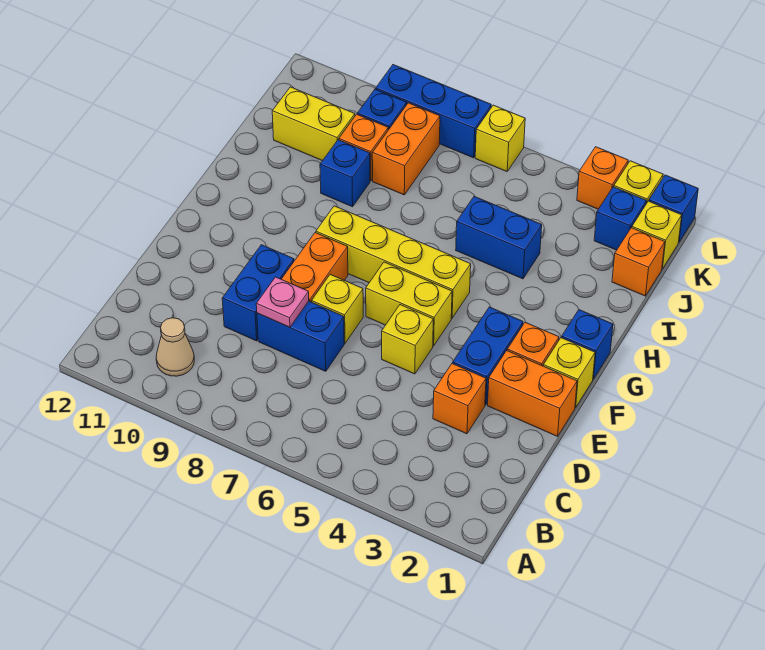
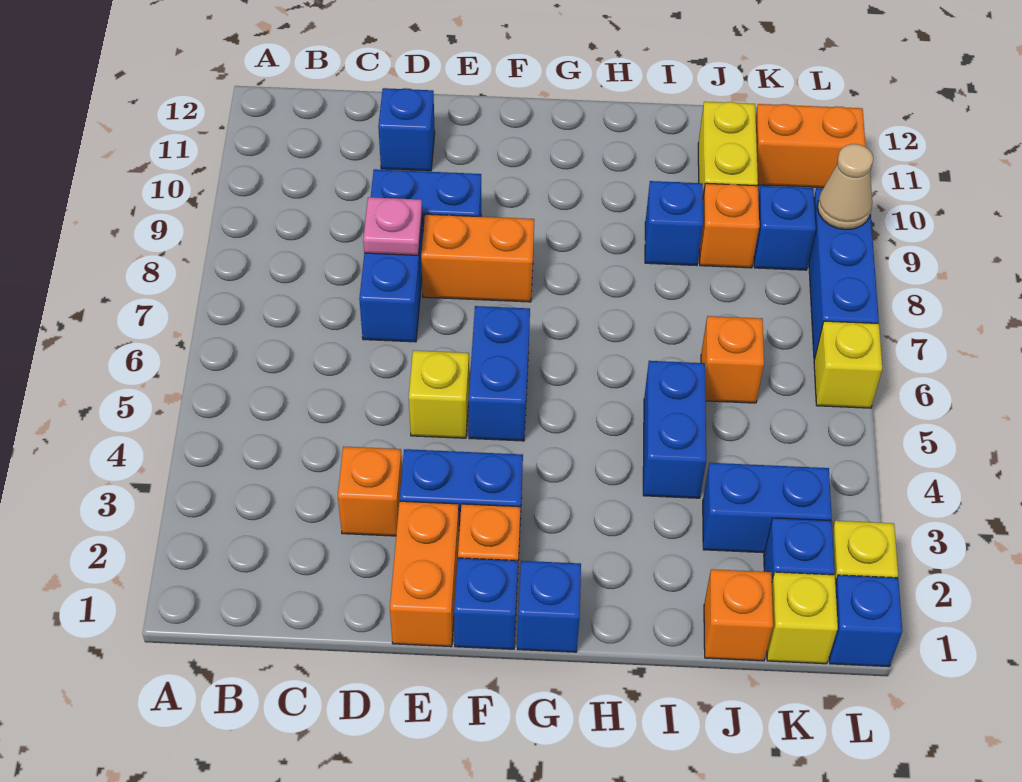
tan cone B10 level 1 -> tan cone L9 level 2
none -> blue brick D11 level 1
yellow brick E7 level 1 -> none
yellow brick F1 level 1 -> blue brick F1 level 1
yellow brick F5:F6 level 1 -> blue brick F5:F6 level 1
yellow brick G5:G8 level 1 -> none
none -> blue brick J3:K3 level 1
orange brick J8:K8 level 1 -> orange brick K11:L11 level 1
orange brick L3 level 1 -> orange brick J6 level 1

